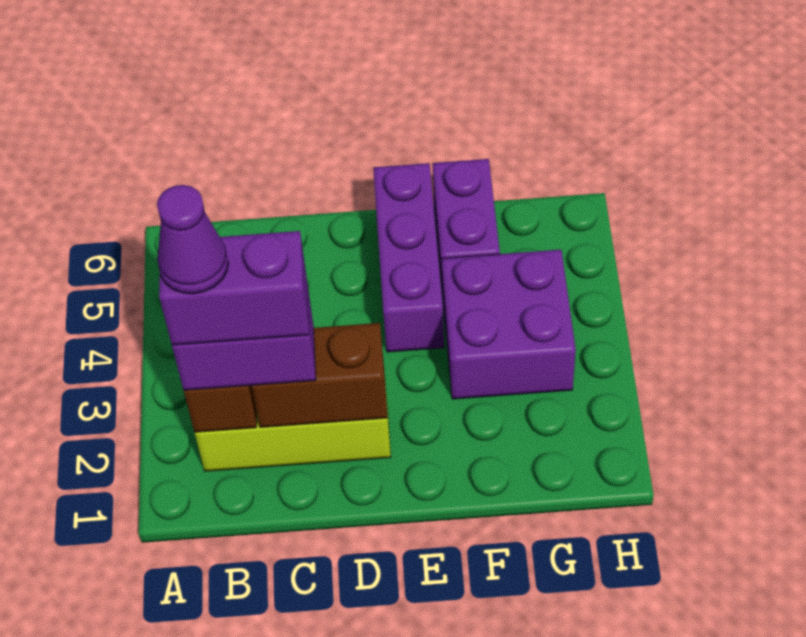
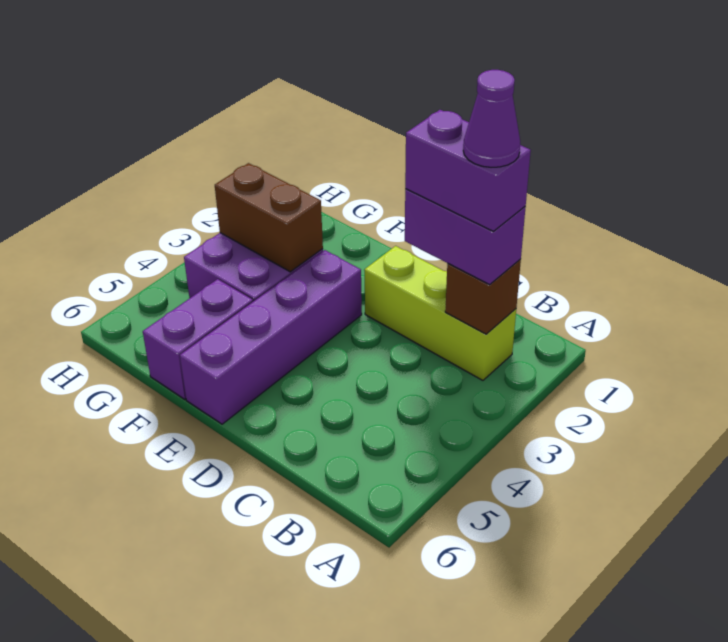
brown brick C2:D2 level 2 -> brown brick F3:G3 level 2
purple brick E4:E6 level 1 -> purple brick E3:E6 level 1

